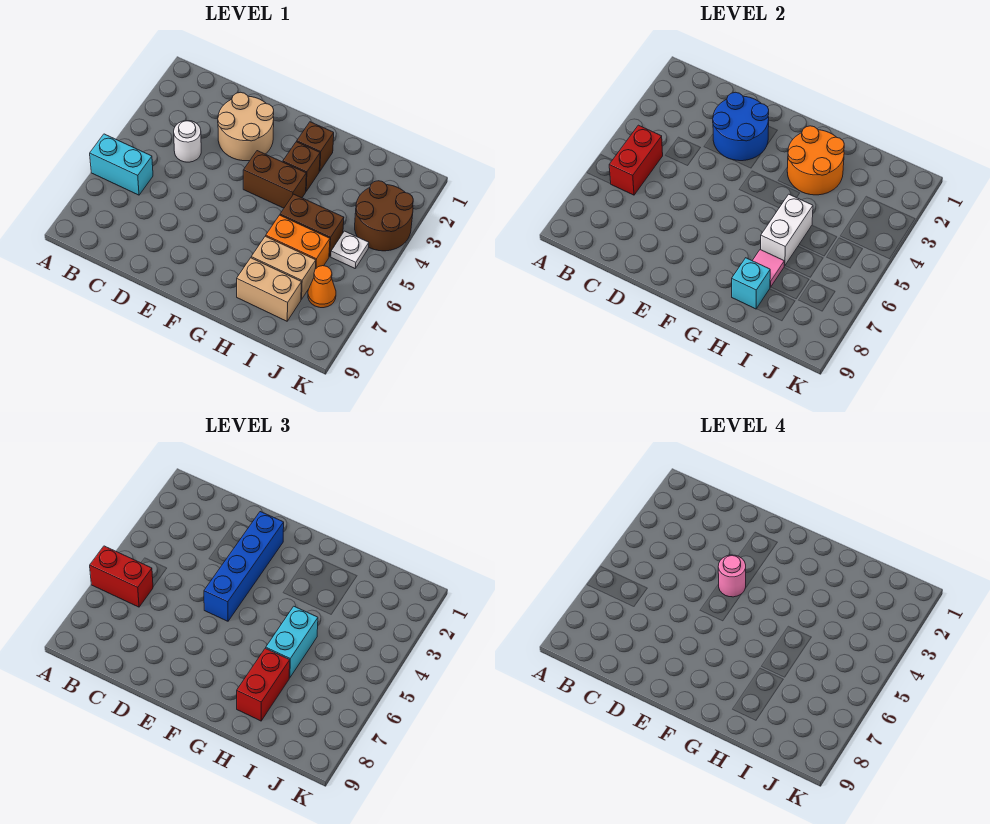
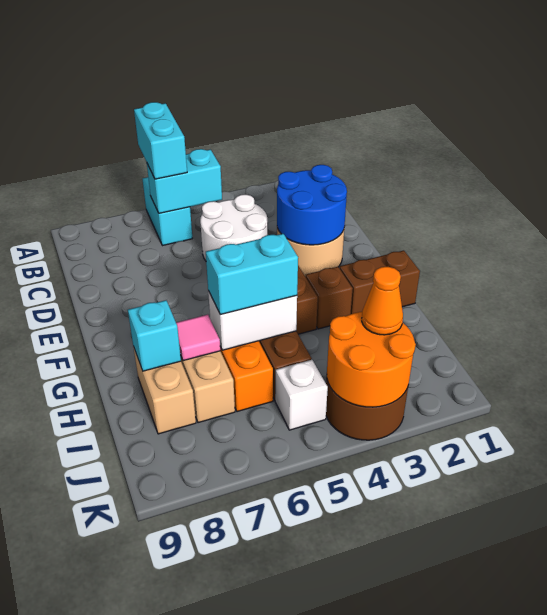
red brick A6:B6 level 3 -> cyan brick A6:B6 level 3
red brick B5:B6 level 2 -> cyan brick B5:B6 level 2
white round brick C4 level 1 -> white round brick C4:D5 level 1
blue brick E2:E5 level 3 -> none
pink round brick E4 level 4 -> none
brown brick G2 level 1 -> brown brick G1:G2 level 1
orange round brick G2:H3 level 2 -> orange round brick J3:K4 level 2
red brick H7:H8 level 3 -> none
white plate J5 level 1 -> white brick J5 level 1
orange cone J7 level 1 -> orange cone J3 level 3

